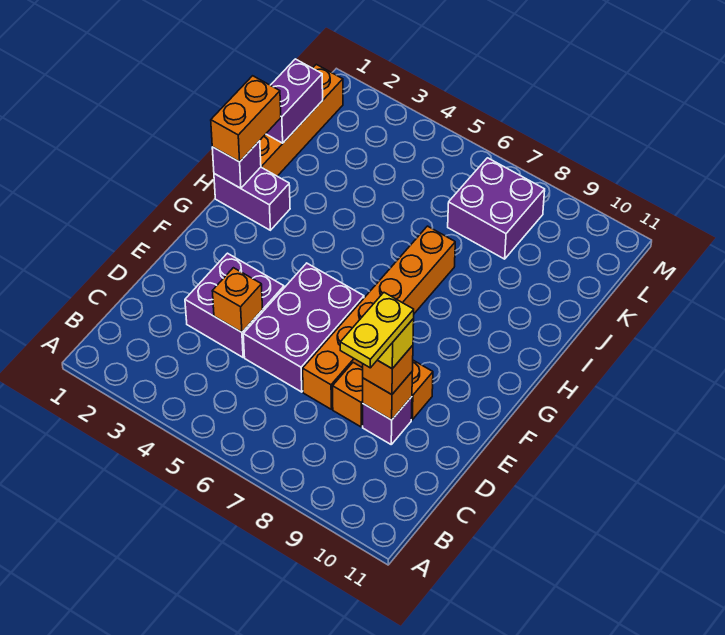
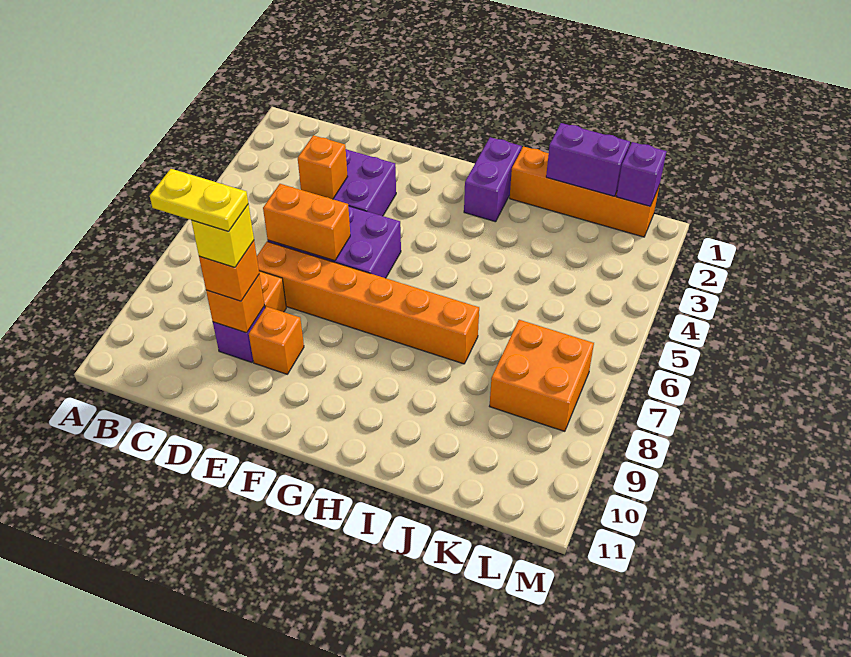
purple brick H1 level 2 -> purple brick L1 level 2
orange brick H1:I1 level 3 -> orange brick D6:E6 level 2
purple brick K7:L8 level 1 -> orange brick K7:L8 level 1

